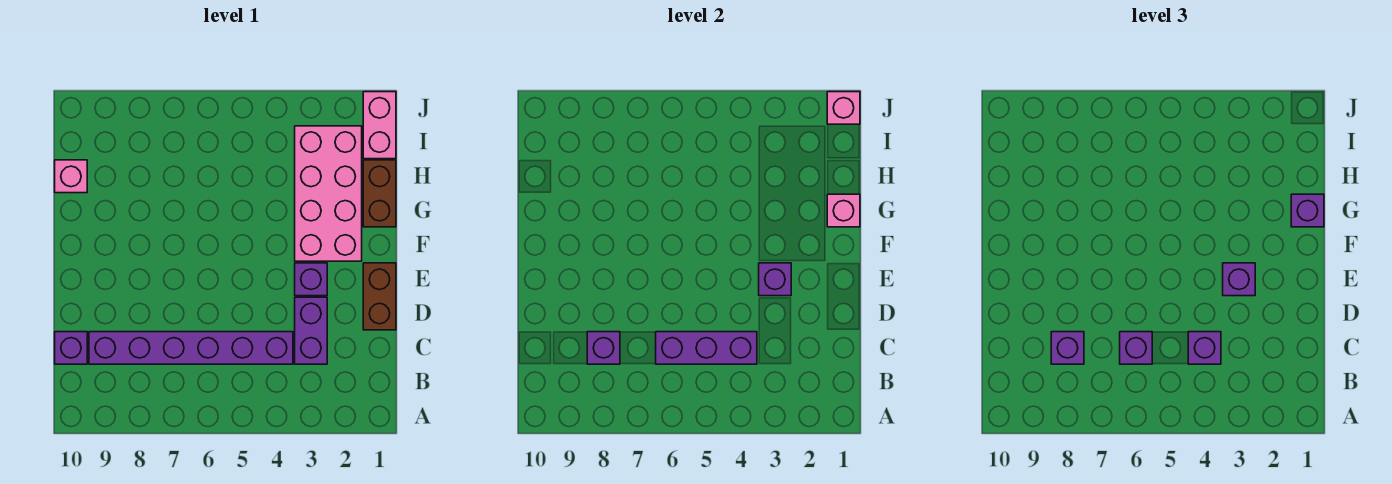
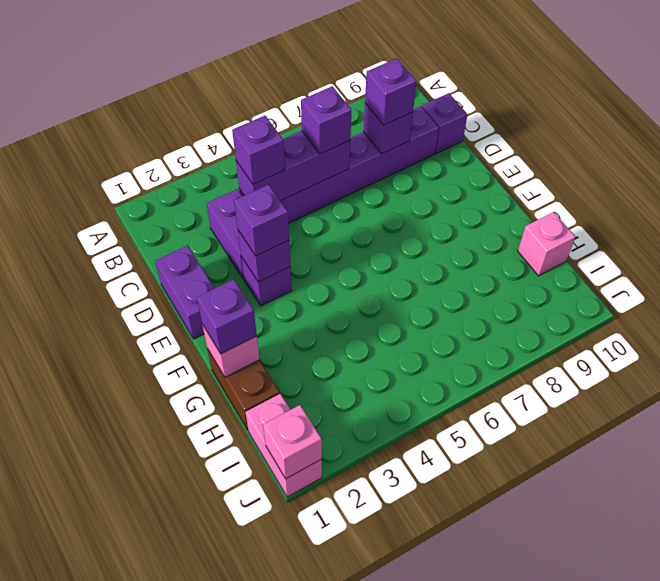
brown brick D1:E1 level 1 -> purple brick D1:E1 level 1
pink brick F2:I3 level 1 -> none

